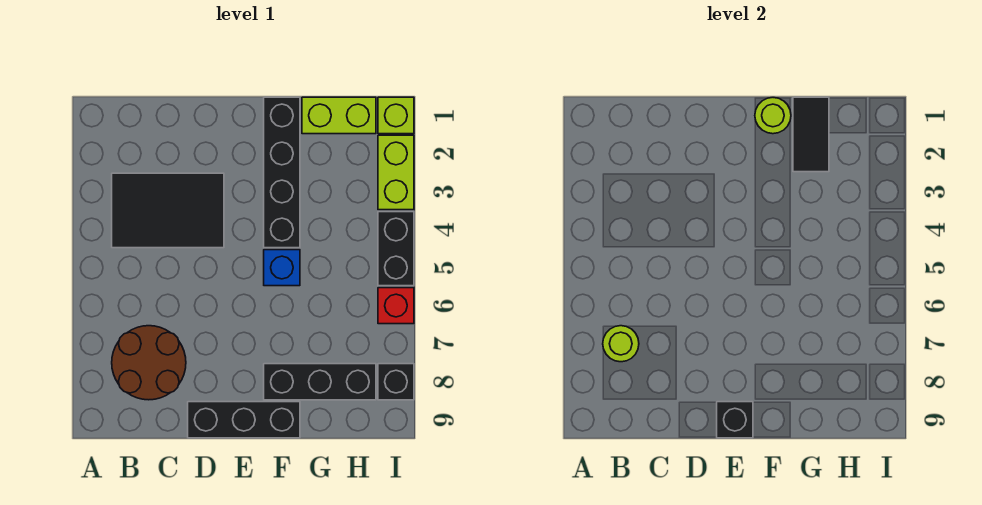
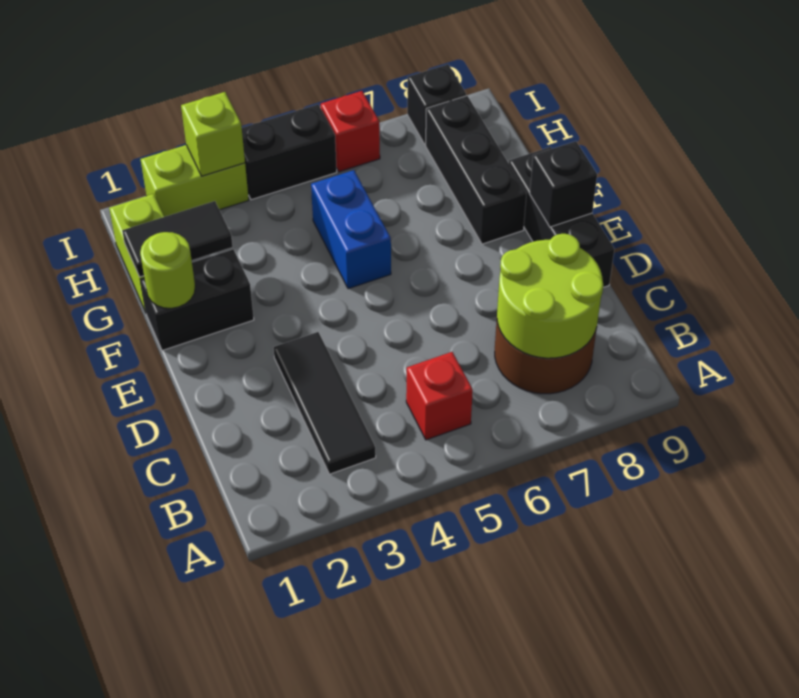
black tile B3:D4 level 1 -> black tile B3:D3 level 1
none -> red brick B5 level 1
lime round brick B7 level 2 -> lime round brick B7:C8 level 2
black brick F1:F4 level 1 -> black brick F1:F2 level 1
blue brick F5 level 1 -> blue brick F5:G5 level 1
lime brick I1 level 1 -> lime brick I3 level 2

